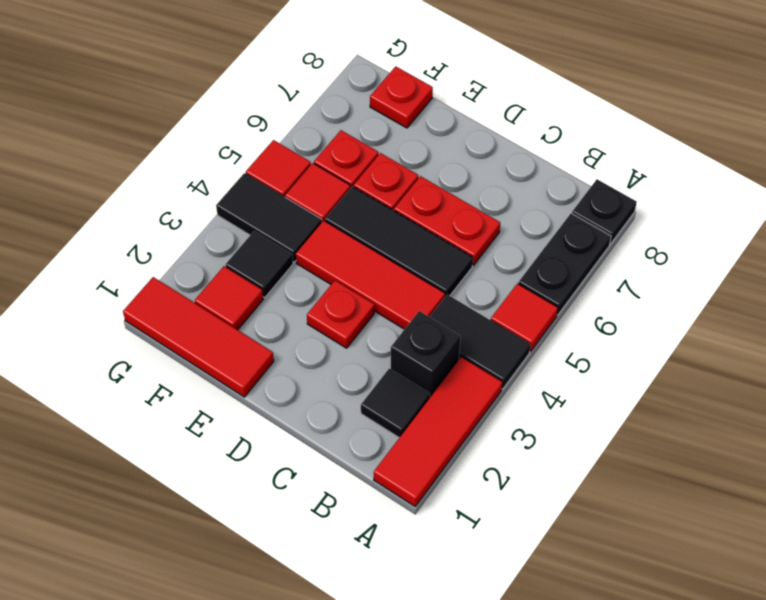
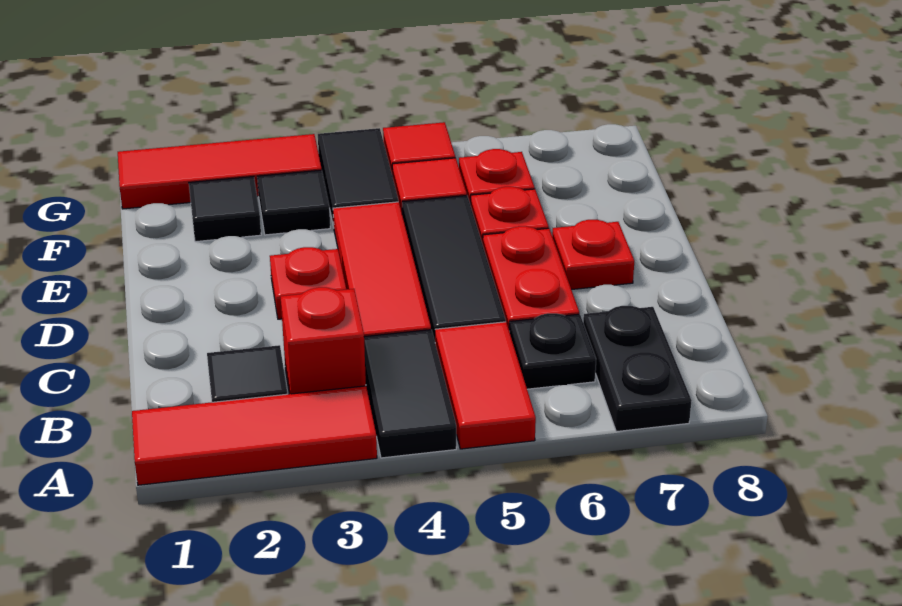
red tile A5 level 1 -> red tile A5:B5 level 1
black plate A6:A7 level 1 -> black plate A7:B7 level 1
black plate A8 level 1 -> black plate B6 level 1
black brick B3 level 1 -> red brick B3 level 1
red tile E1:G1 level 1 -> red tile G1:G3 level 1
red tile F2 level 1 -> black tile F2 level 1
red plate F8 level 1 -> red plate D7 level 1

